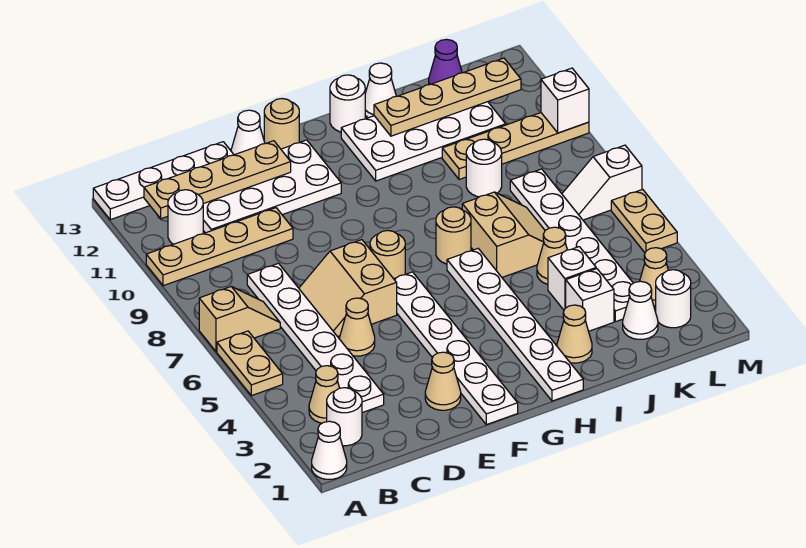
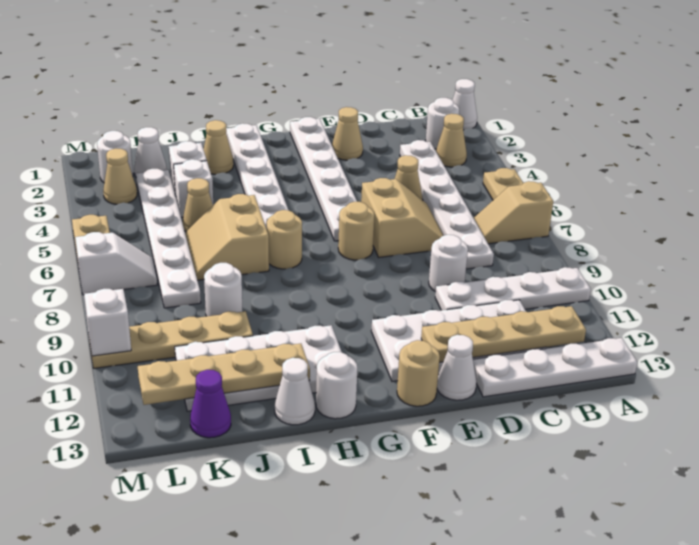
tan plate A10:D10 level 1 -> white plate A10:D10 level 1
white round brick B11 level 1 -> white round brick D9 level 1

